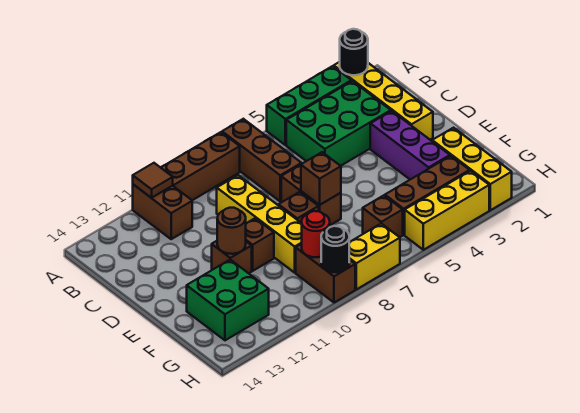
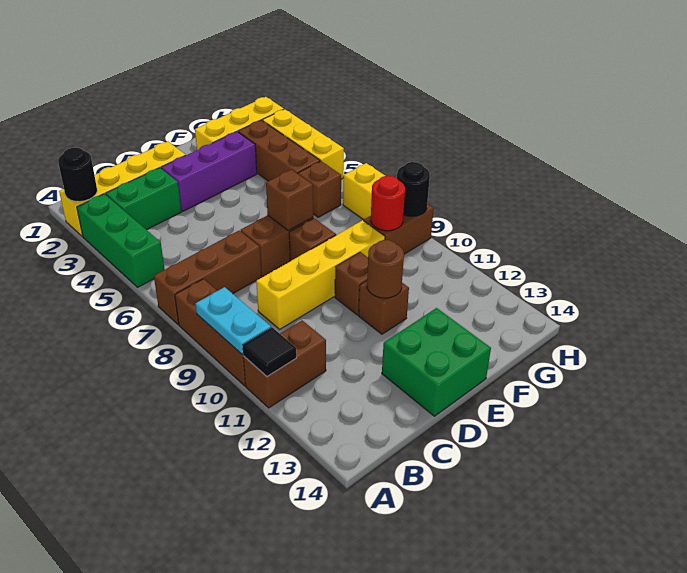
none -> cyan plate A9:A10 level 2
brown tile A11 level 2 -> black tile A11 level 2
green brick B3:C5 level 1 -> green brick B3:C3 level 1
green brick F12:G13 level 1 -> green brick D13:E14 level 1

